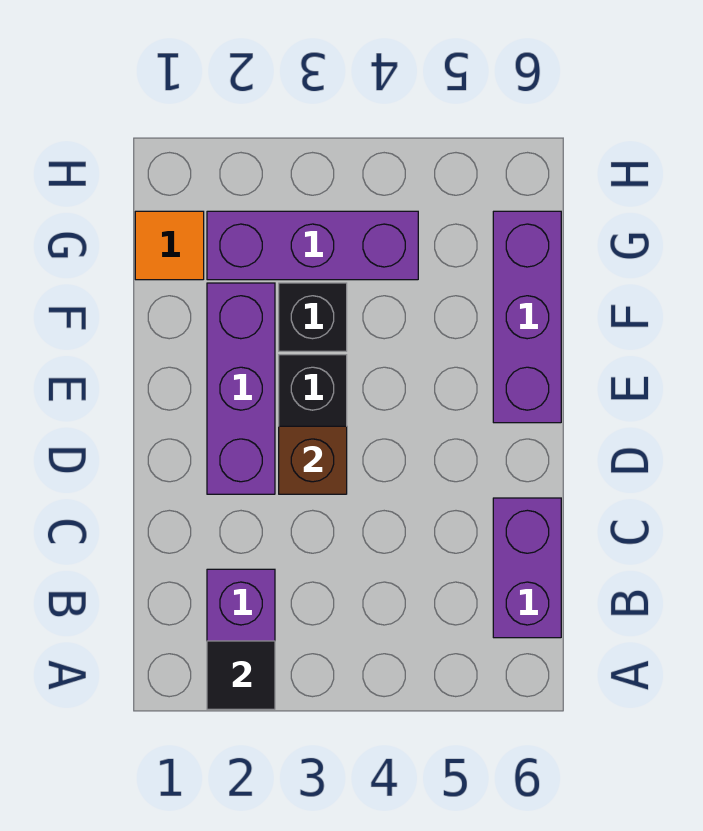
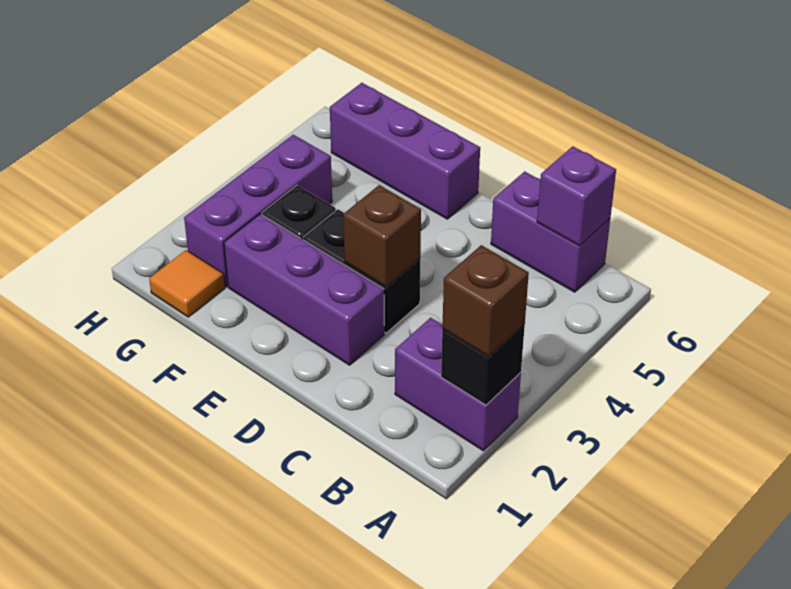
black tile A2 level 2 -> black brick A2 level 2
none -> brown brick A2 level 3
none -> purple brick B6 level 2

